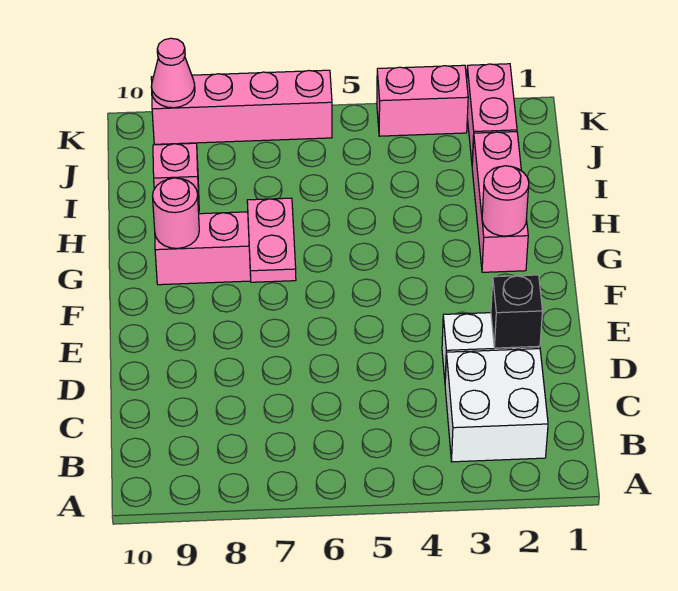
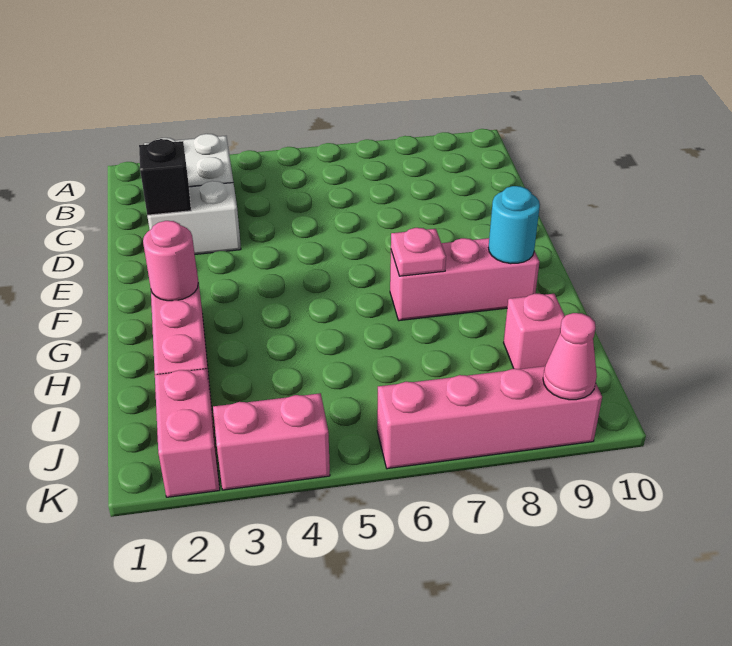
pink plate F7:G7 level 2 -> pink plate G7 level 2
pink round brick G9 level 2 -> cyan round brick G9 level 2

